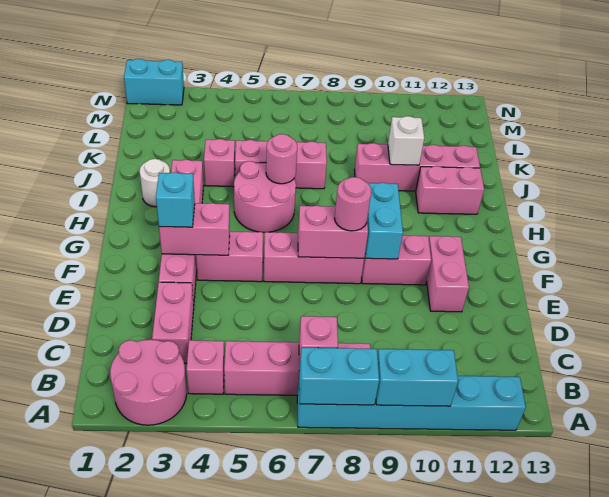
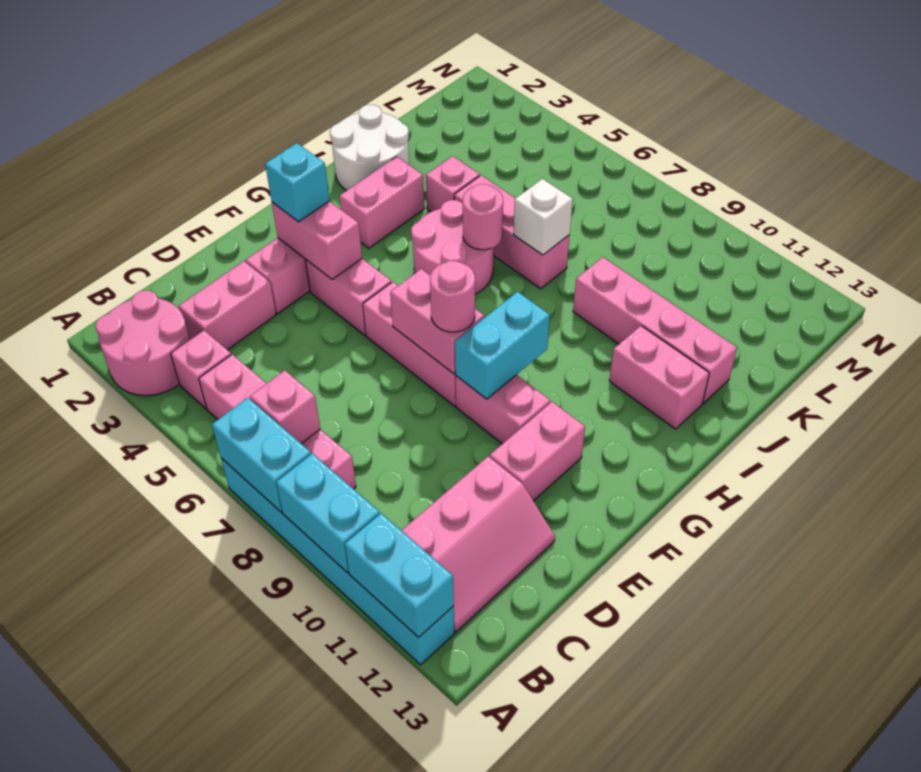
none -> pink slope B11:D12 level 1 top 11
white round brick I2 level 1 -> white round brick I1:J2 level 1
white brick J10 level 2 -> white brick J7 level 2
cyan brick N1:N2 level 1 -> cyan brick A11:A12 level 2

